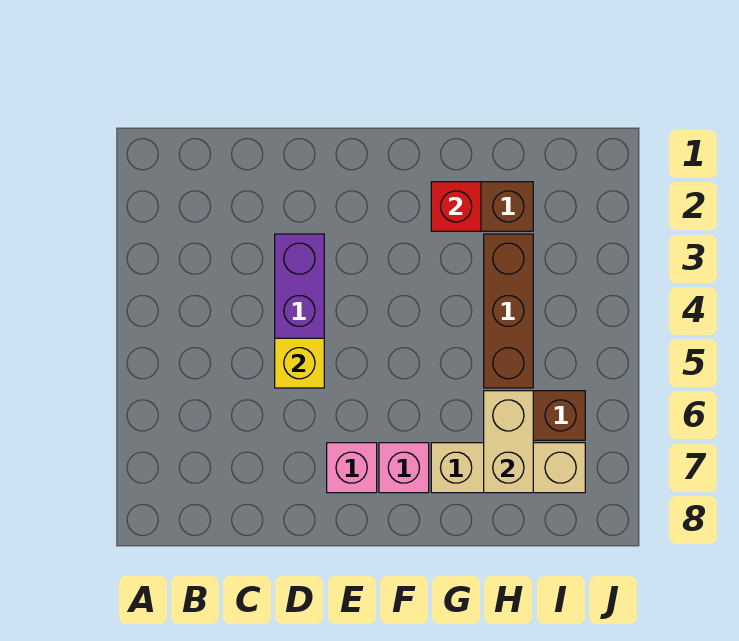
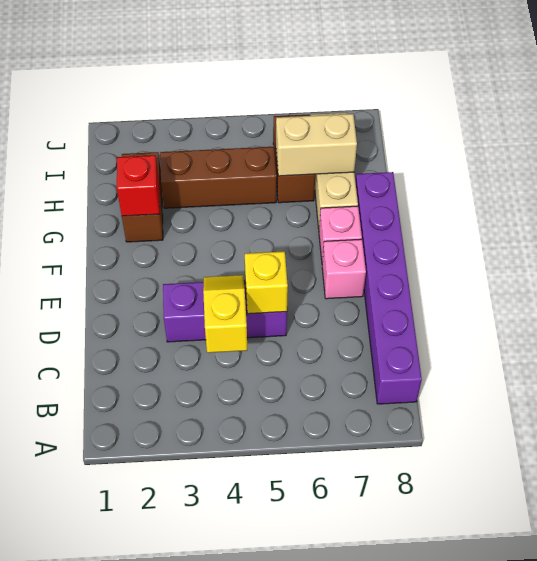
none -> purple brick B8:G8 level 1
none -> yellow slope C4:D4 level 2 top C

